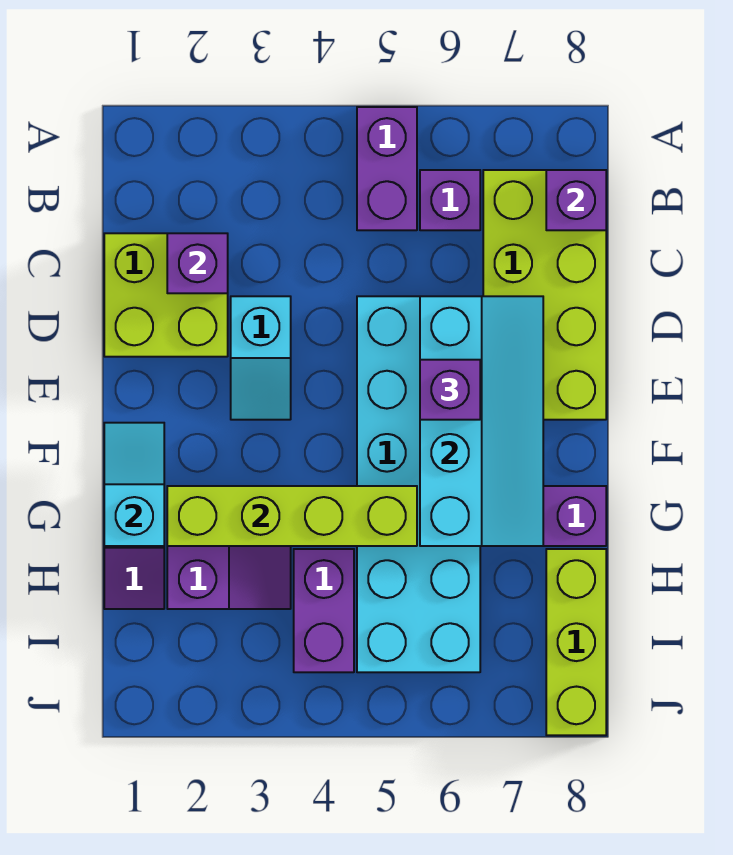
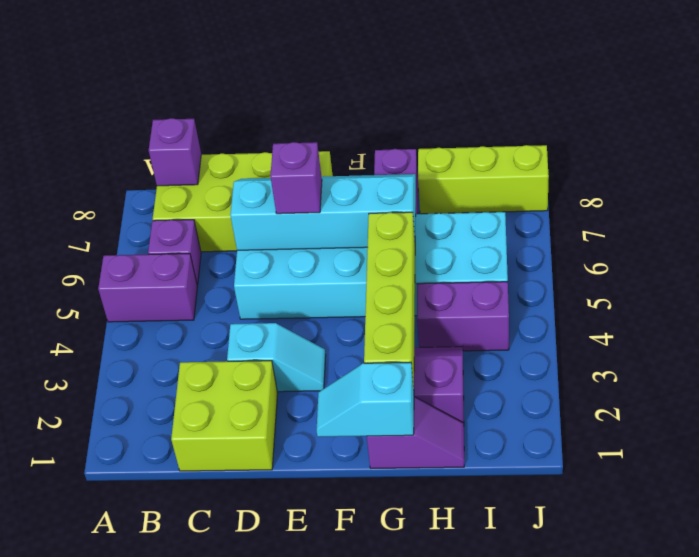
purple brick C2 level 2 -> none

